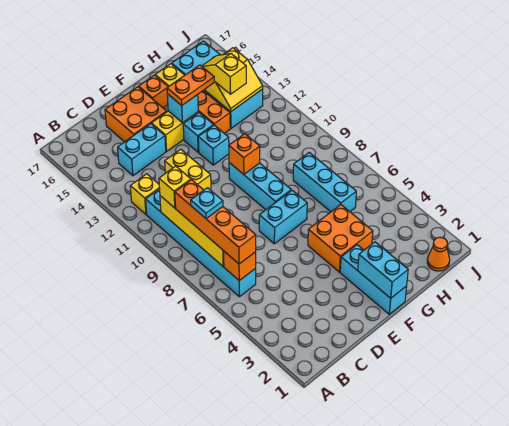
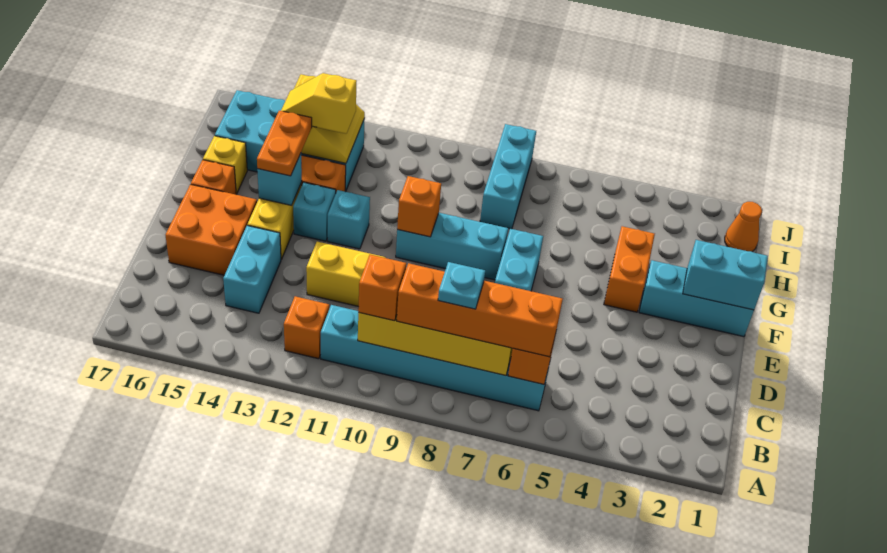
yellow brick B10 level 3 -> orange brick B10 level 3
yellow brick B12 level 1 -> orange brick B12 level 1
orange brick F4:G5 level 1 -> orange brick F4:G4 level 1
cyan brick H6:H8 level 1 -> cyan brick H8:J8 level 1

